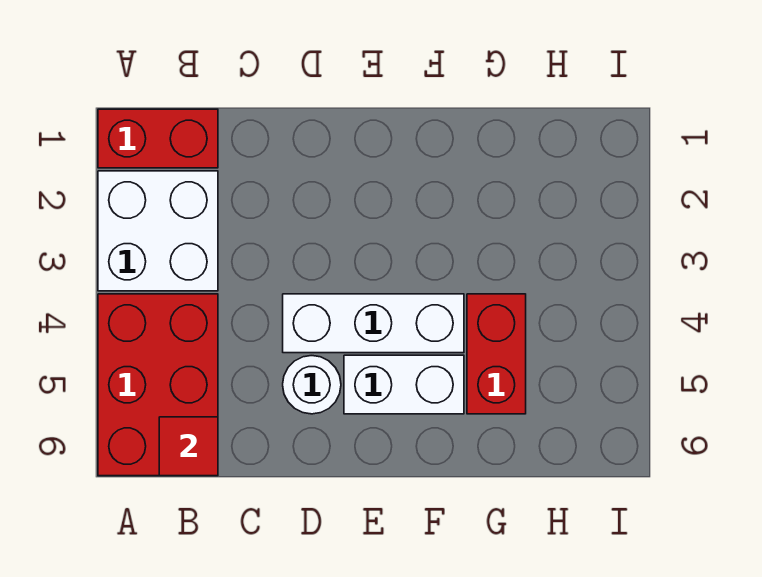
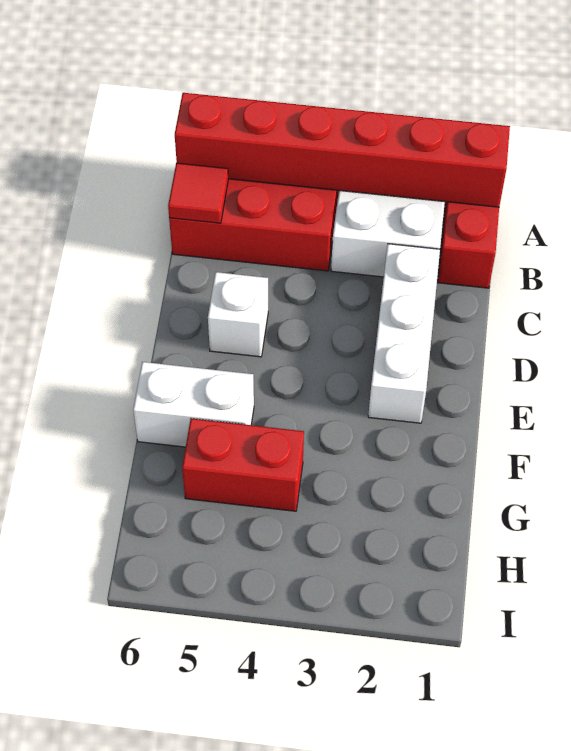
none -> red brick A1:A6 level 2
white brick D4:F4 level 1 -> white brick C2:E2 level 1
white round brick D5 level 1 -> white brick D5 level 1
white brick E5:F5 level 1 -> white brick F5:F6 level 1

